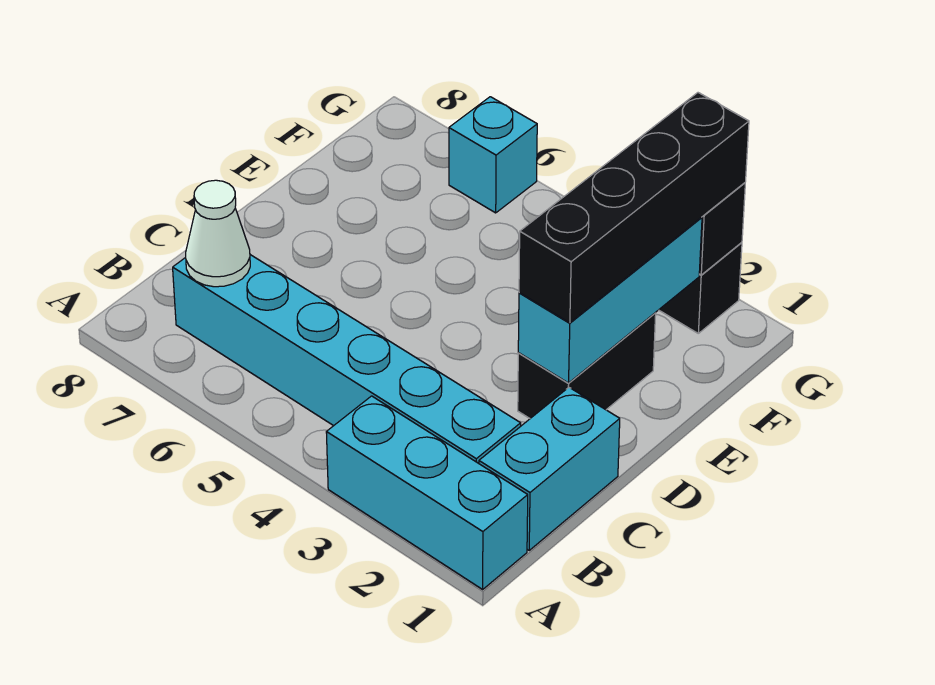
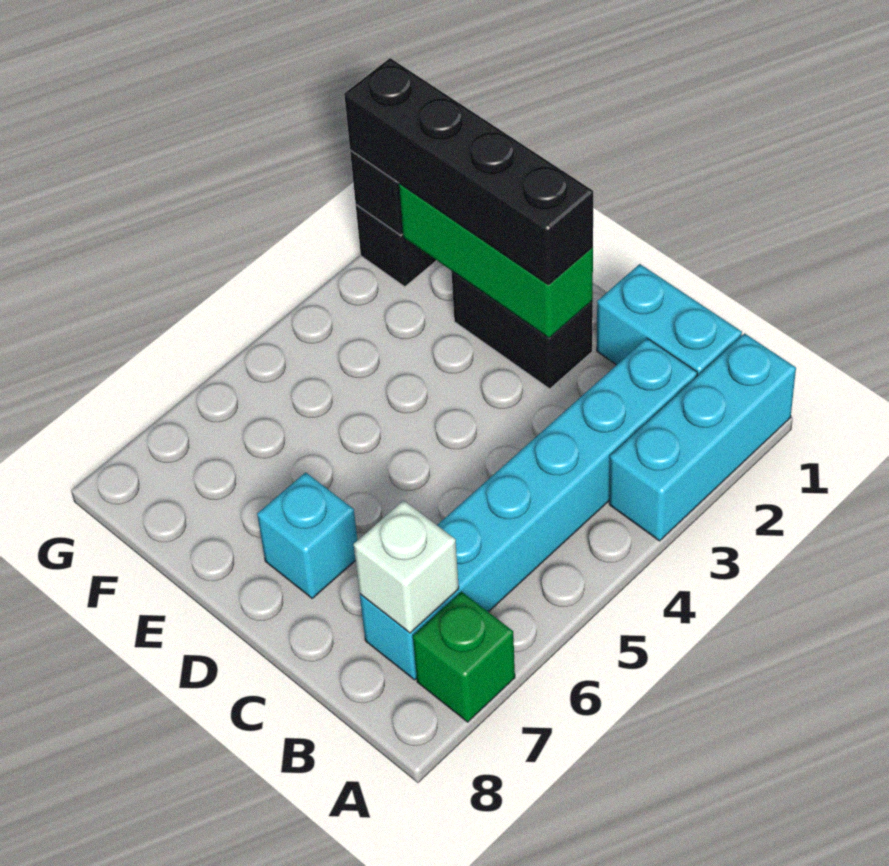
none -> green brick A7 level 1
white cone B7 level 2 -> white brick B7 level 2
cyan brick D2:F2 level 2 -> green brick D2:F2 level 2
cyan brick G6 level 1 -> cyan brick D7 level 1

